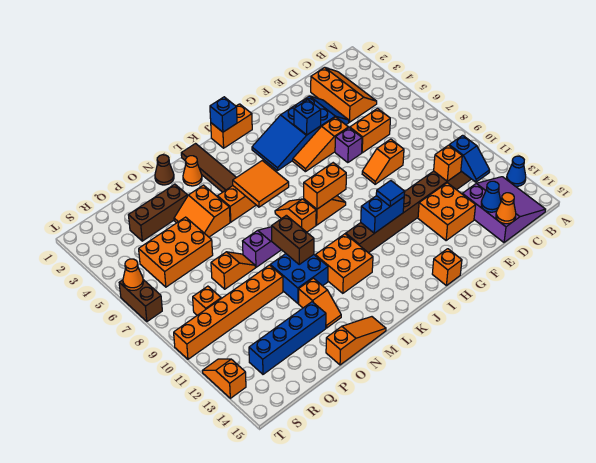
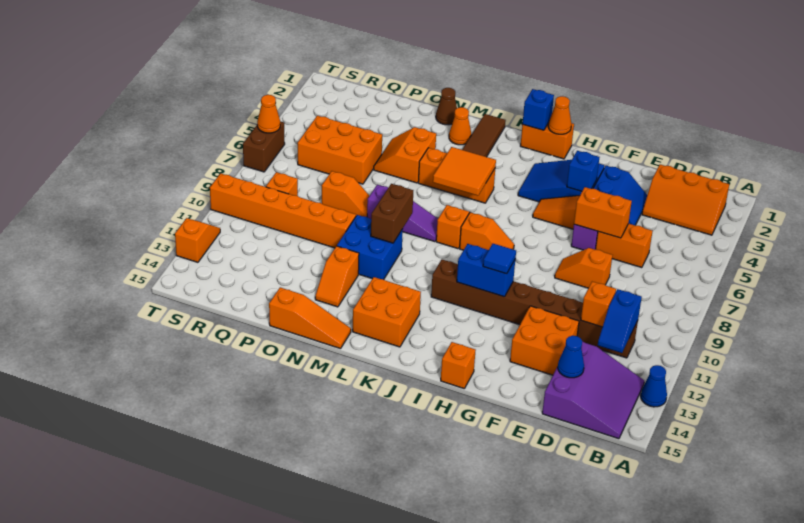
orange slope C2:D4 level 1 top D -> orange slope B2:D3 level 1 top 2
orange cone D15 level 2 -> orange cone I1 level 2
orange brick I8:J8 level 2 -> orange brick E6:F6 level 2
orange brick K11:L12 level 1 -> orange brick K13:L14 level 1
brown brick O3:Q3 level 1 -> none
blue brick O13:R13 level 1 -> none

